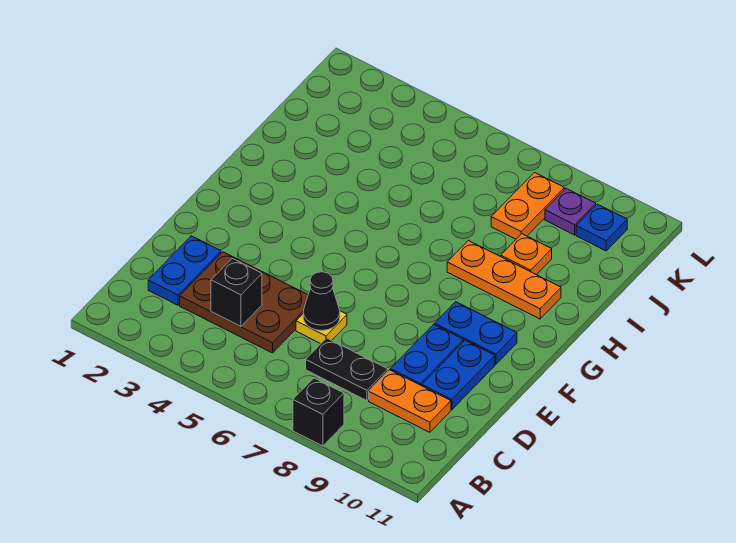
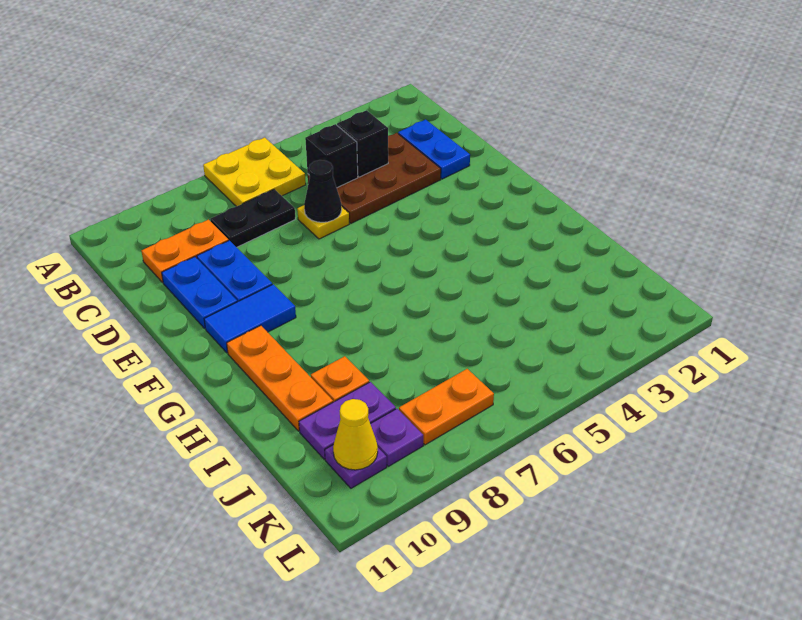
none -> yellow plate A6:B7 level 1
black brick A8 level 1 -> black brick C5 level 2
blue plate F9:F10 level 1 -> blue tile F9:F10 level 1
orange plate H8:H10 level 1 -> orange plate G10:I10 level 1
orange plate J8:K8 level 1 -> orange plate K7:K8 level 1
none -> purple plate J9:J10 level 1
blue plate K10 level 1 -> purple plate K10 level 1
none -> yellow cone K10 level 2

